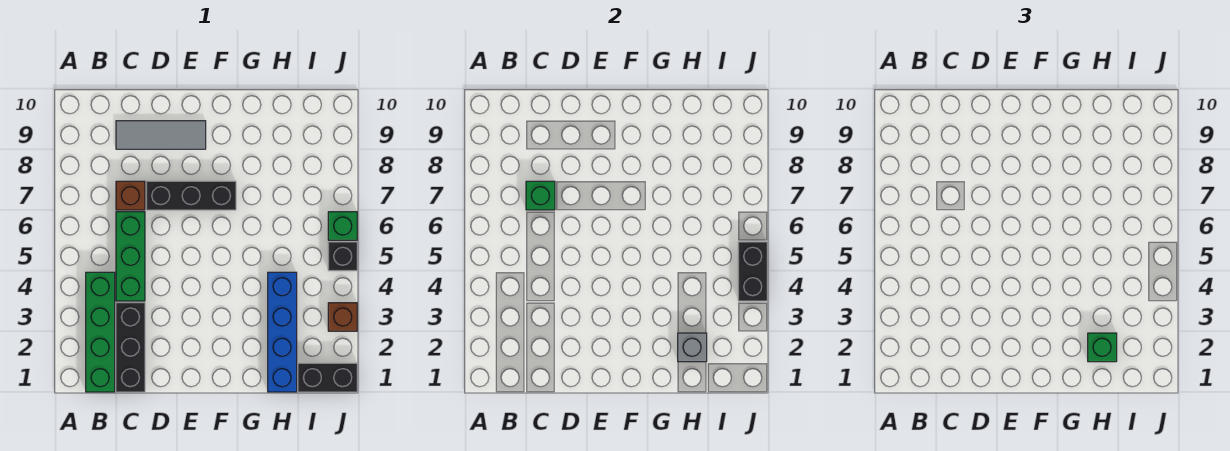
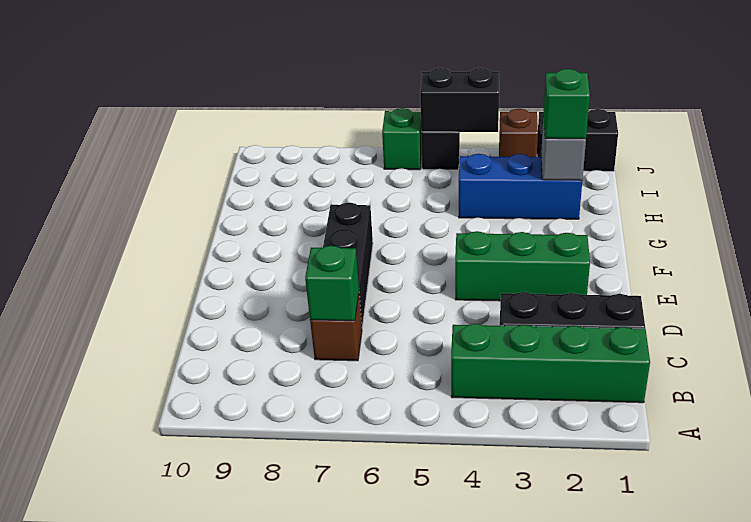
green brick C4:C6 level 1 -> green brick E2:E4 level 1
grey tile C9:E9 level 1 -> none
blue brick H1:H4 level 1 -> blue brick H2:H4 level 1
black brick I1:J1 level 1 -> black brick J1:J2 level 1

